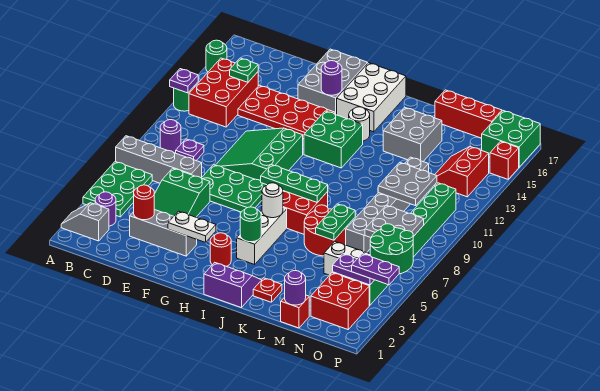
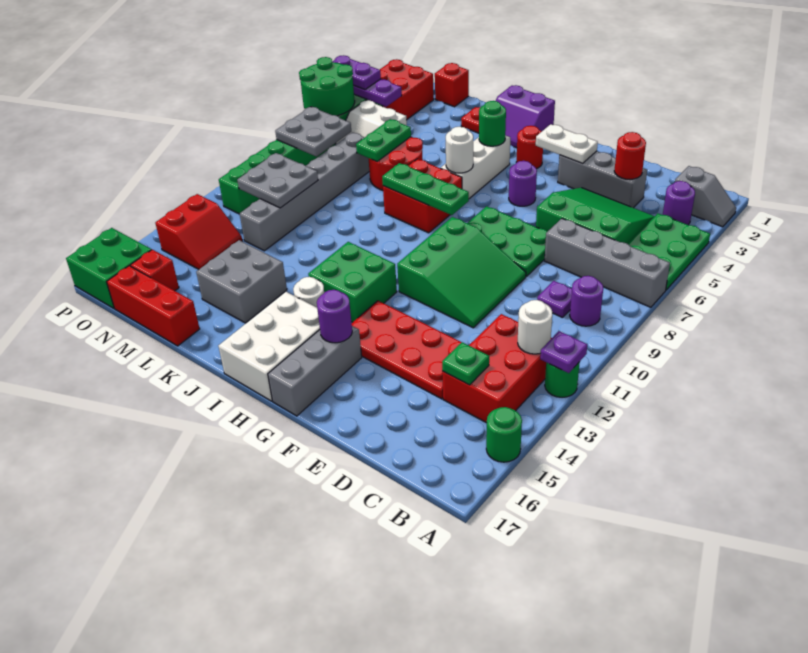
none -> white round brick B12 level 2
green slope D4:E6 level 1 top 6 -> green slope C4:E6 level 1 top 6
grey brick F15:G17 level 1 -> grey brick G15:G17 level 1
purple round brick M1 level 2 -> purple round brick G5 level 1
red brick P15 level 1 -> red brick N16 level 1

